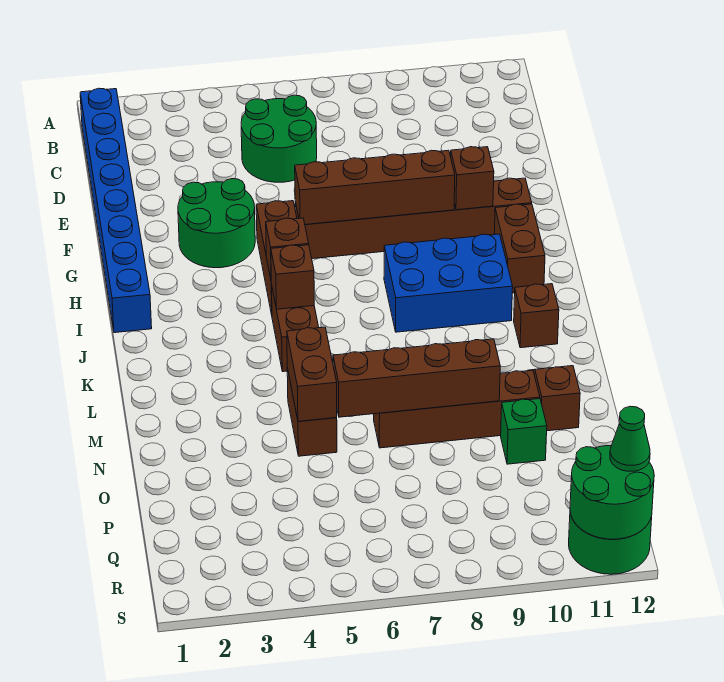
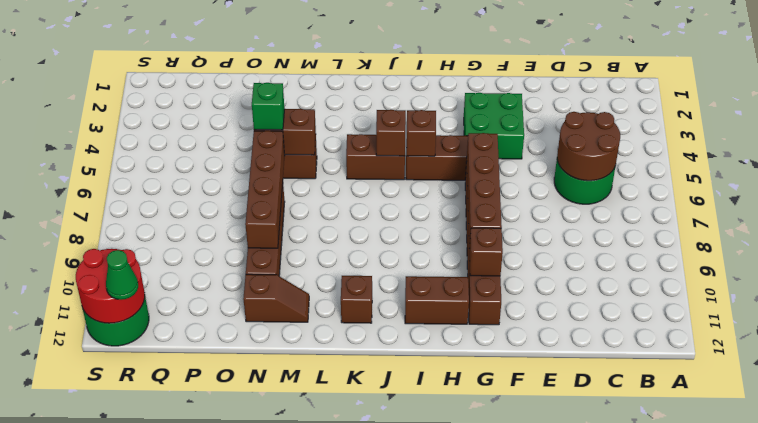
blue brick B1:I1 level 1 -> none
none -> brown round brick C5:D6 level 2
green round brick F3:G4 level 1 -> green brick F3:G4 level 1
blue brick I8:J10 level 1 -> none
green brick O10 level 1 -> green brick N5 level 3
green round brick R11:S12 level 2 -> red round brick R11:S12 level 2

